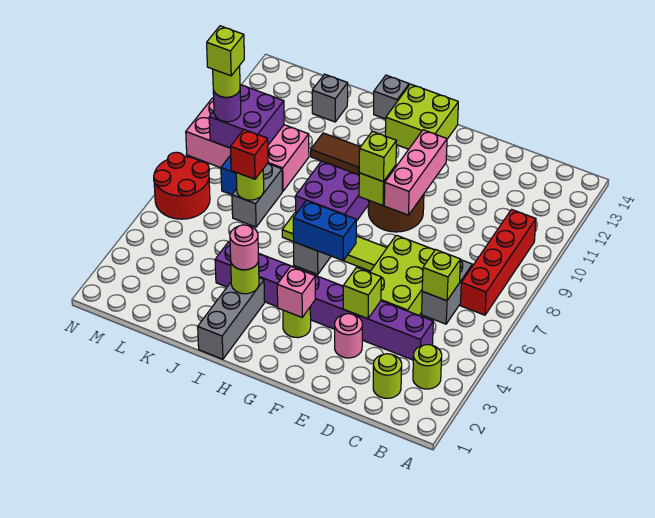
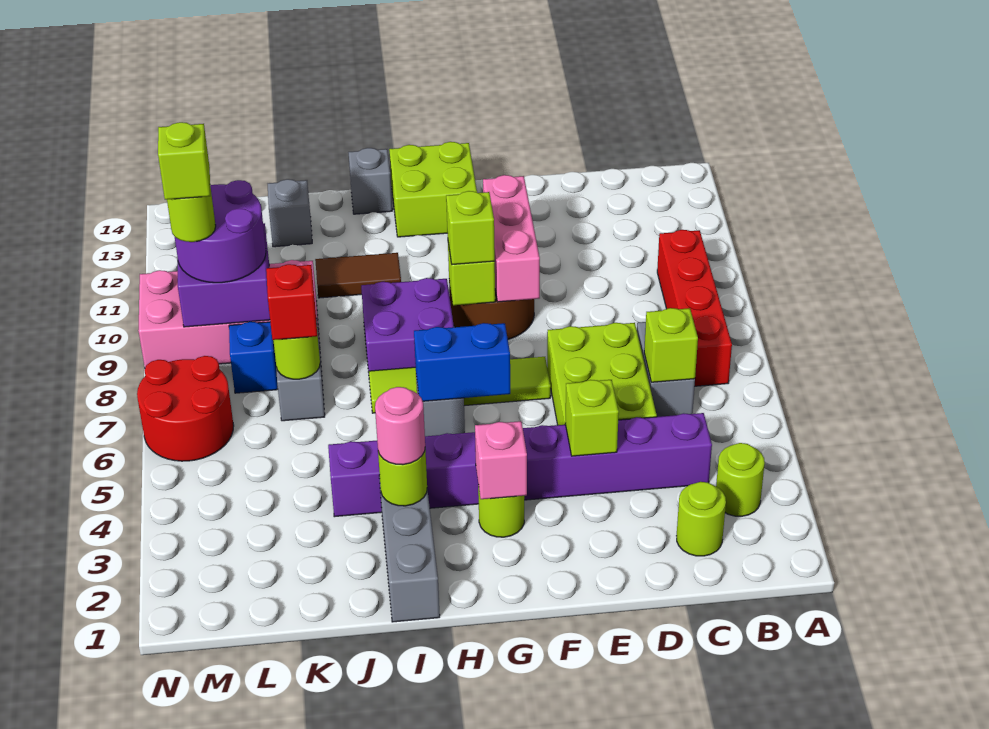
pink round brick E3 level 1 -> none
purple round brick M9 level 3 -> purple round brick L9:M10 level 3

